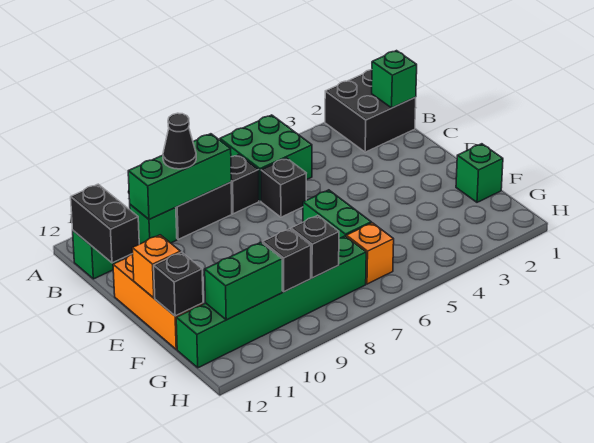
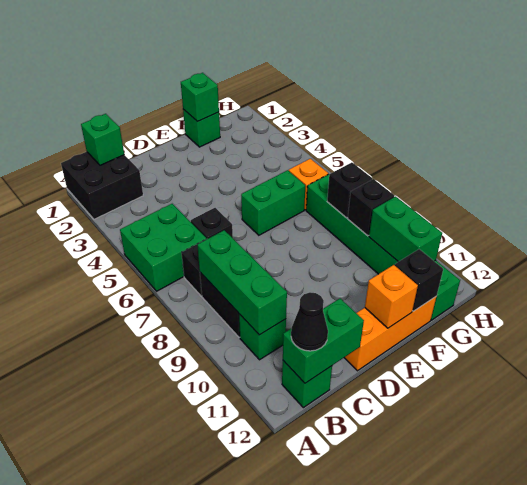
black cone B9 level 3 -> black cone B12 level 3
black brick B12:C12 level 2 -> green brick B12:C12 level 2
none -> green brick F1 level 2

